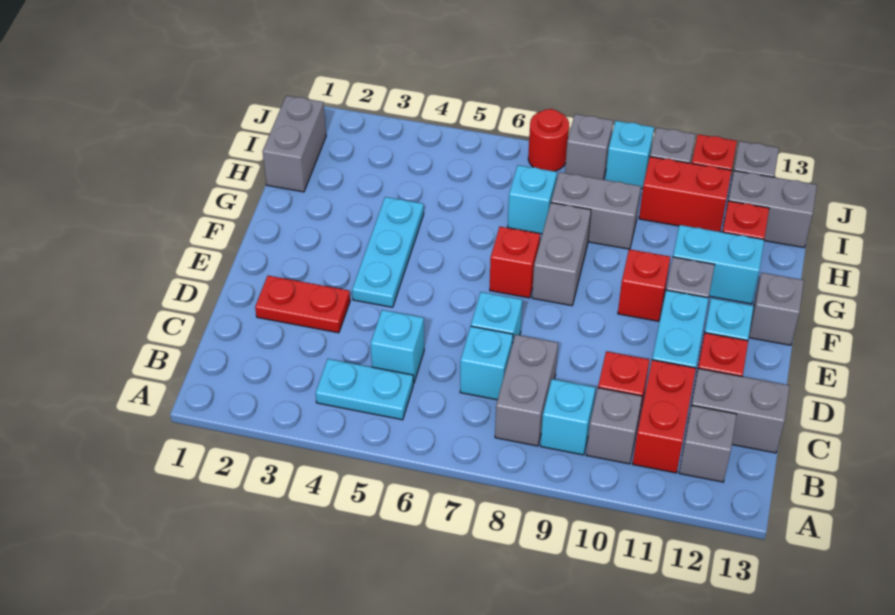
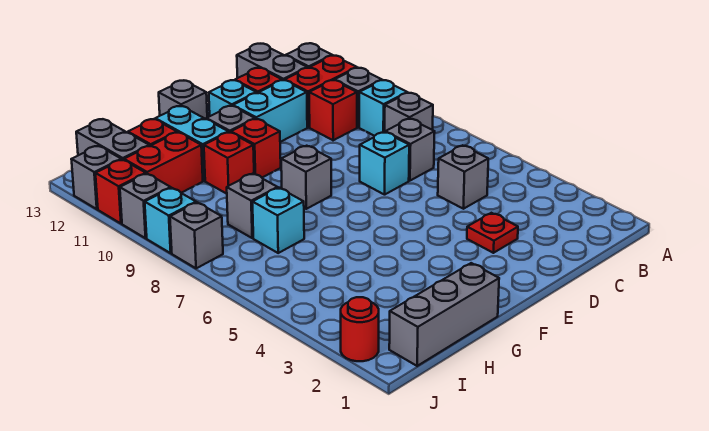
cyan plate B4:B5 level 1 -> none
grey brick B8:C8 level 1 -> grey brick B8 level 1
cyan brick C5 level 1 -> grey brick C5 level 1
cyan brick C7 level 1 -> grey brick C7 level 1
red plate D2:D3 level 1 -> red plate D3 level 1
cyan plate E4:G4 level 1 -> none
red brick F7 level 1 -> red brick G10 level 1
grey brick F8:G8 level 1 -> grey brick F8 level 1
grey brick H1:I1 level 1 -> grey brick G1:I1 level 1
grey brick H8:H9 level 1 -> grey brick H8 level 1
red brick I10:I11 level 1 -> red brick H11:I11 level 1
red round brick J7 level 1 -> red round brick J2 level 1

